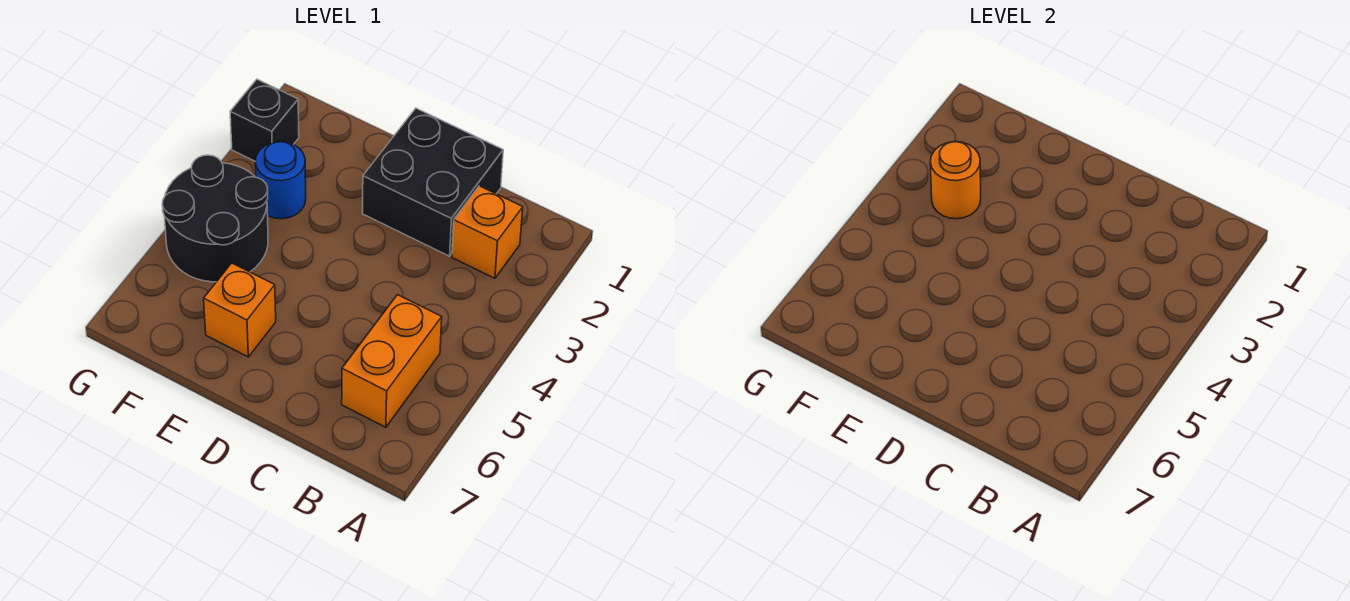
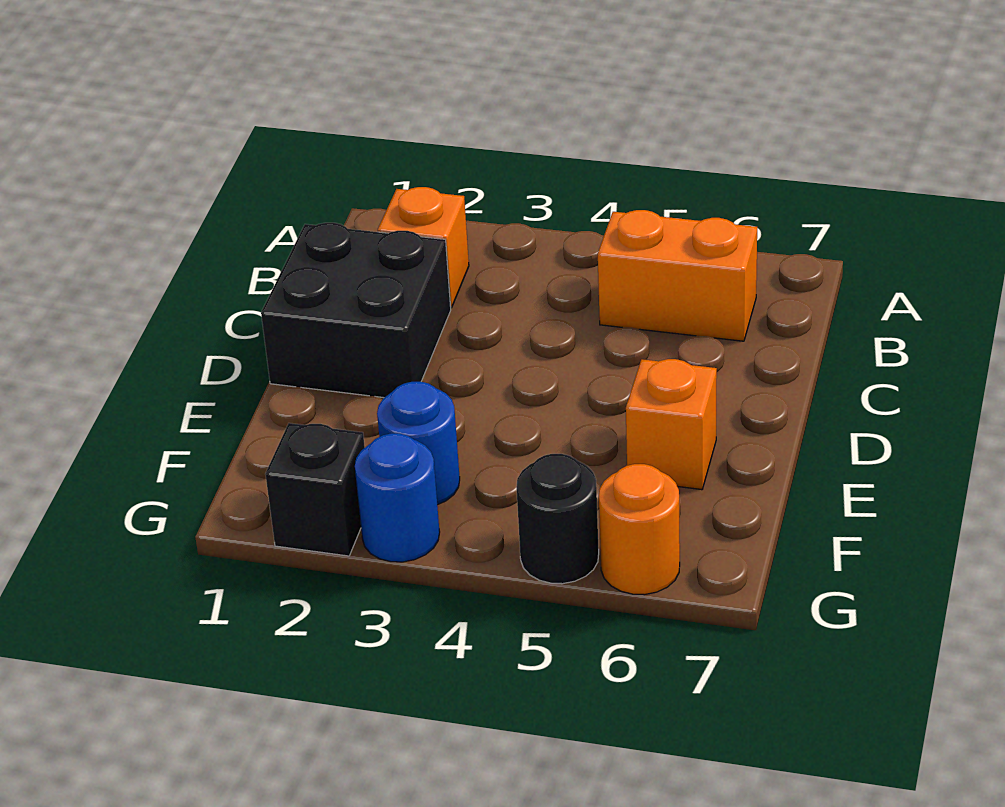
orange round brick F3 level 2 -> orange round brick G6 level 1
black round brick F4:G5 level 1 -> black round brick G5 level 1
none -> blue round brick G3 level 1

